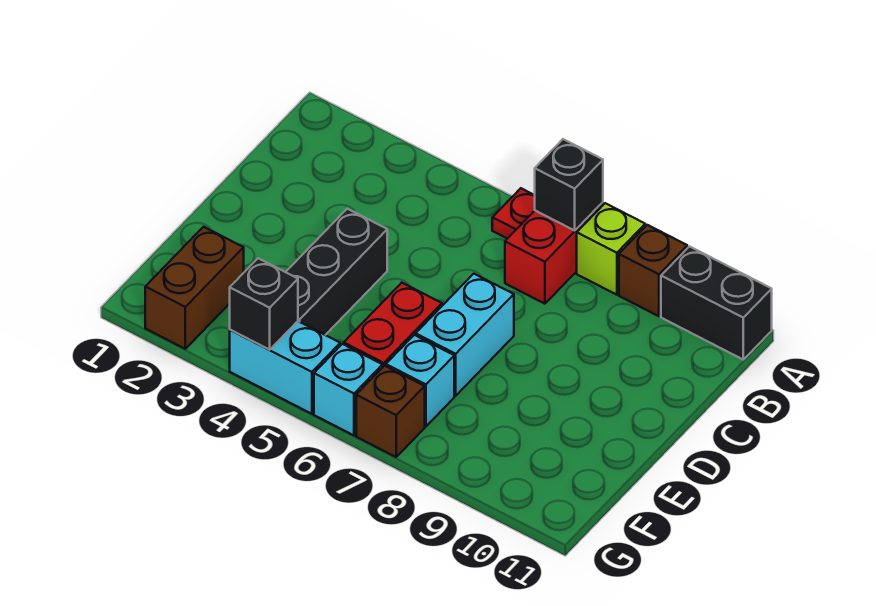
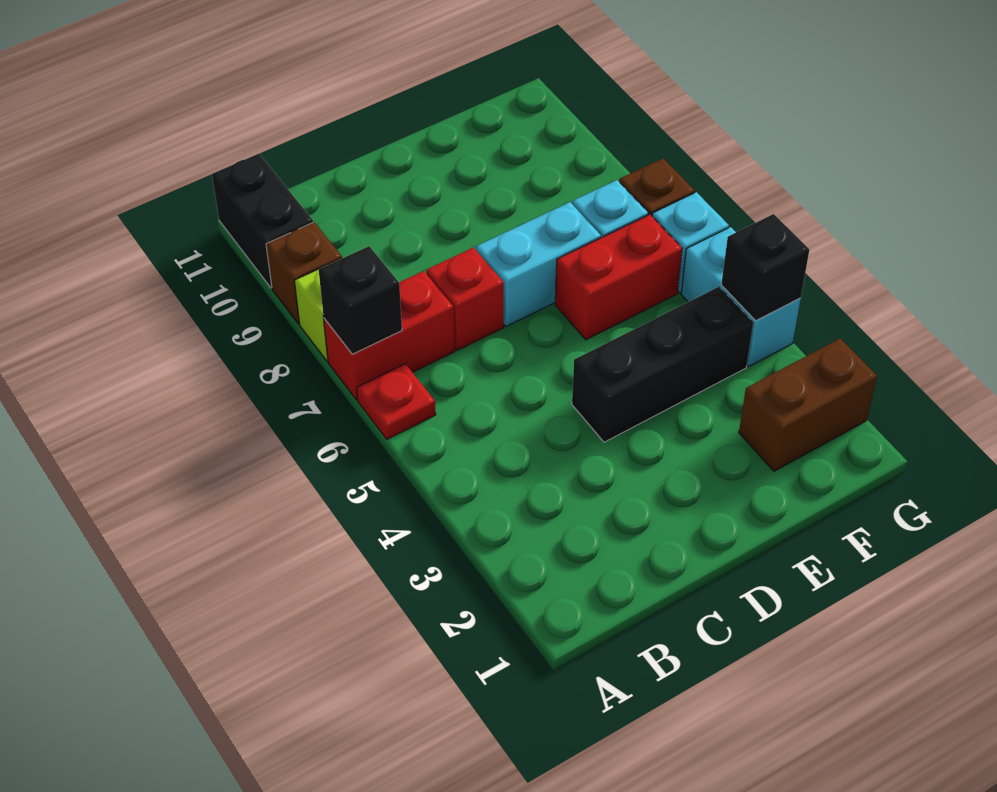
none -> red brick C7 level 1

